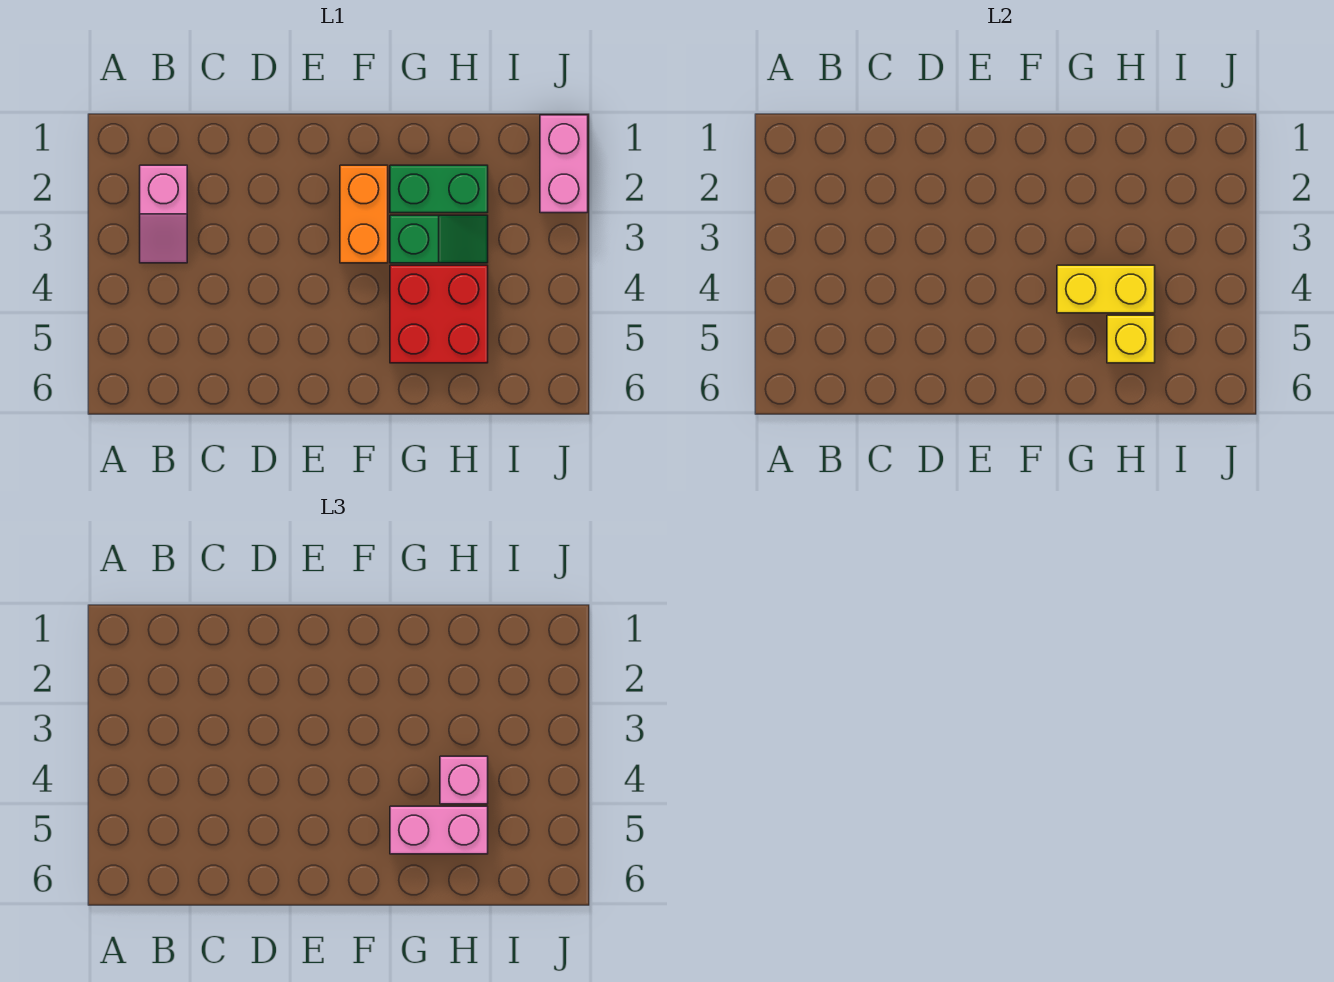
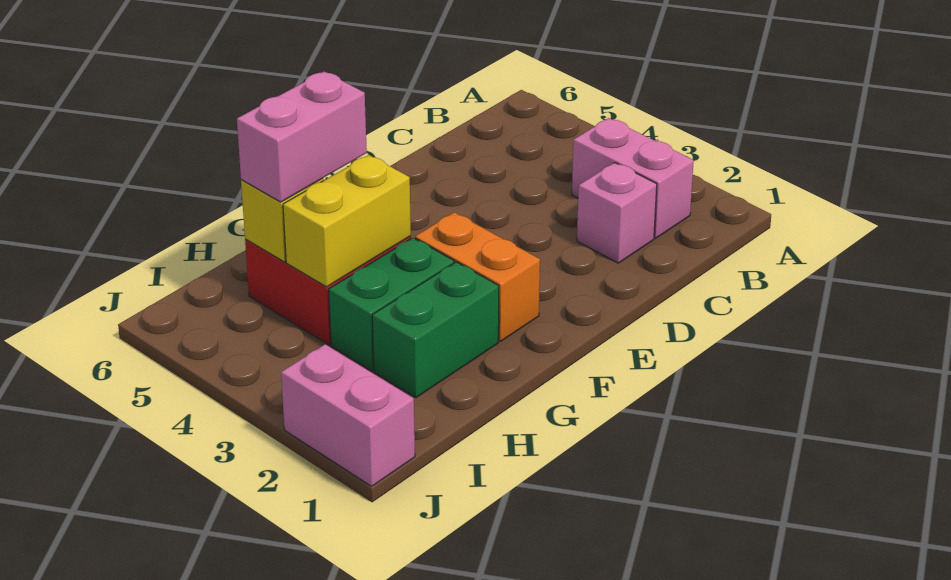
pink slope B2:B3 level 1 top 2 -> pink brick B2:B3 level 1
green slope G3:H3 level 1 top G -> green brick G3:H3 level 1
pink brick H4 level 3 -> pink brick C2 level 1

